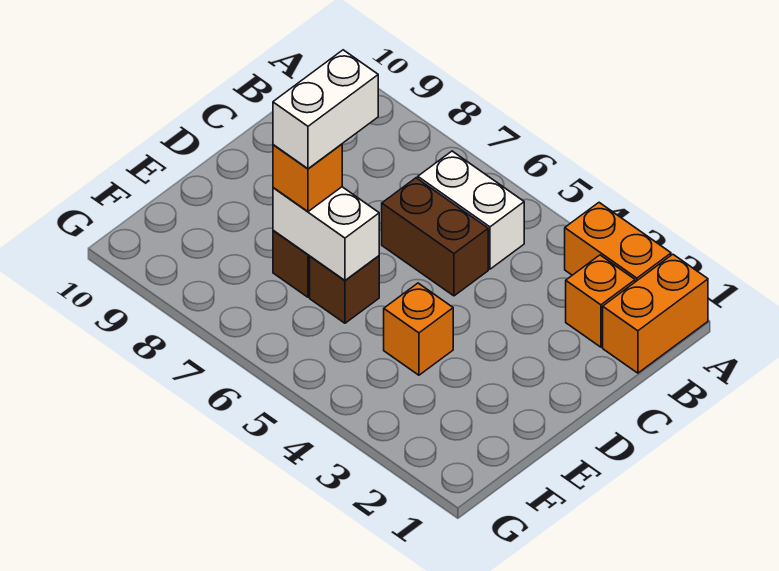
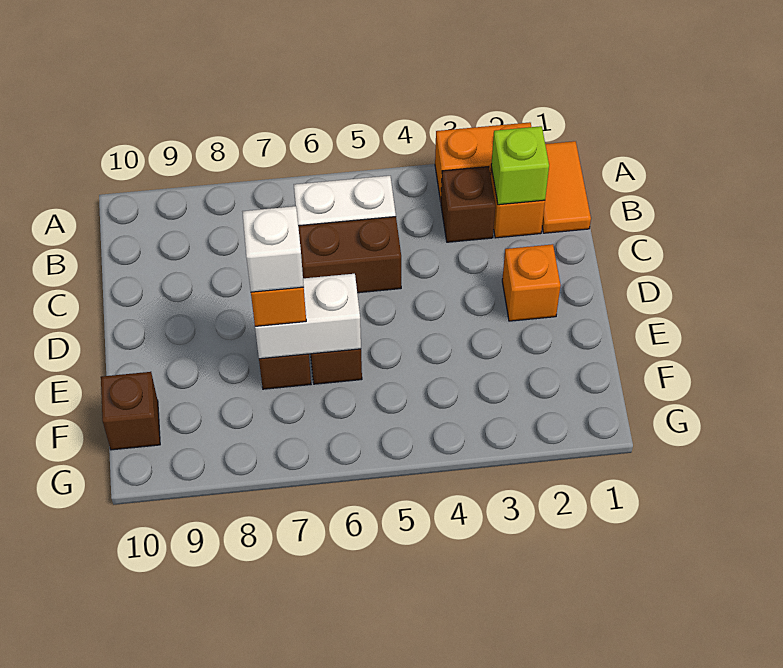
orange brick A1:B1 level 1 -> orange tile A1:B1 level 1
none -> lime brick B2 level 2
none -> brown brick B3 level 1
white brick D7:E7 level 4 -> white brick E7 level 4
orange brick E4 level 1 -> orange brick D2 level 1
none -> brown brick F10 level 1

